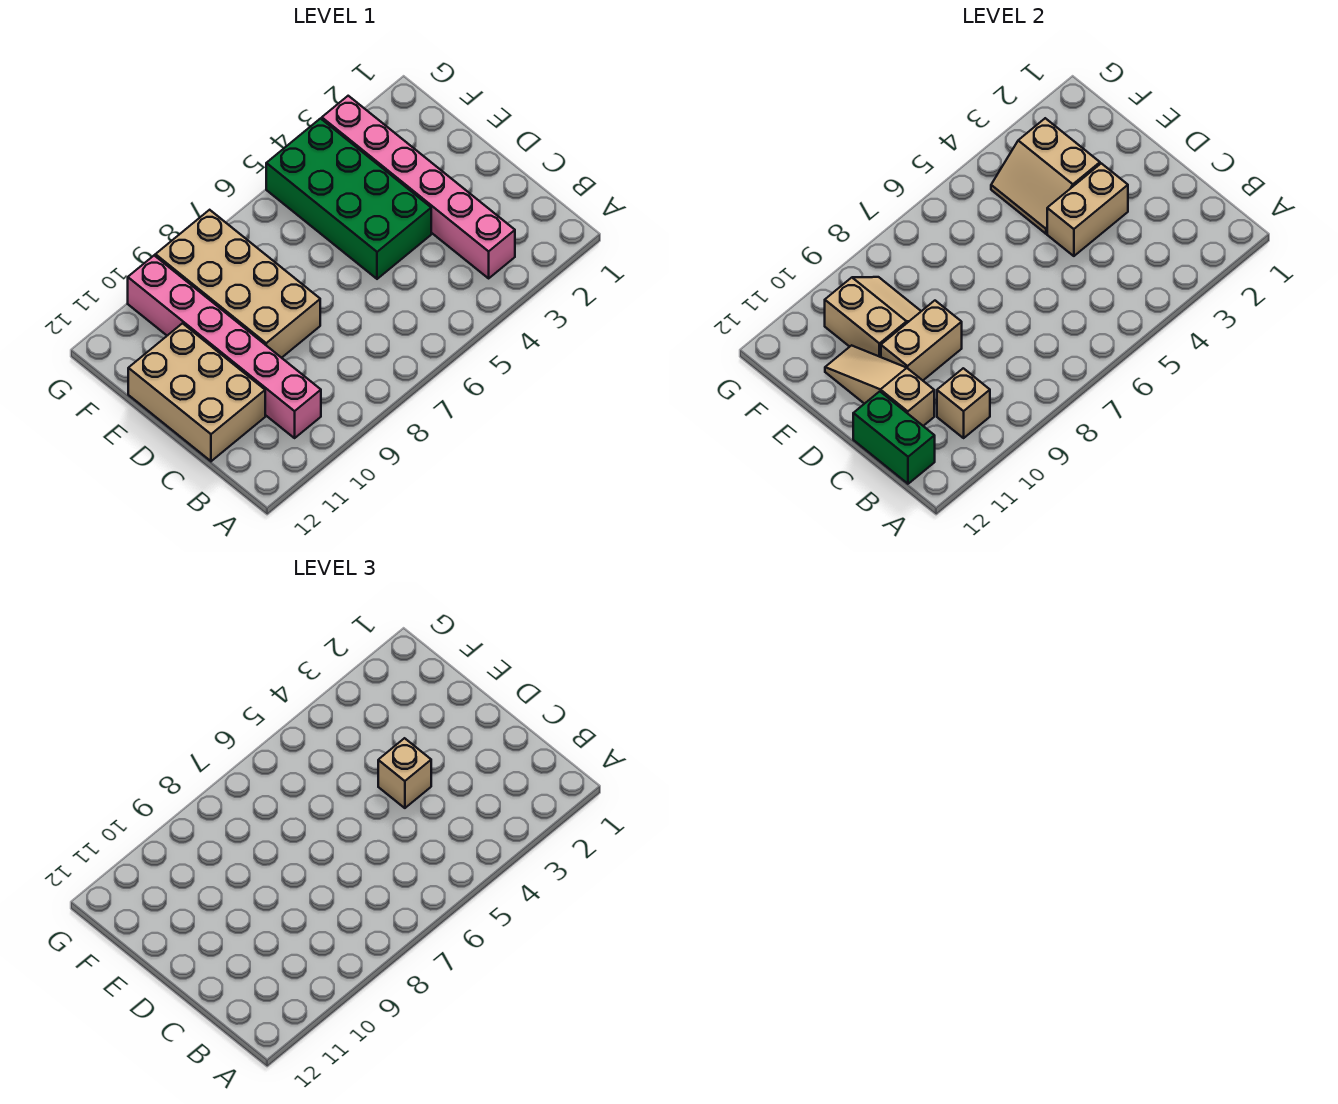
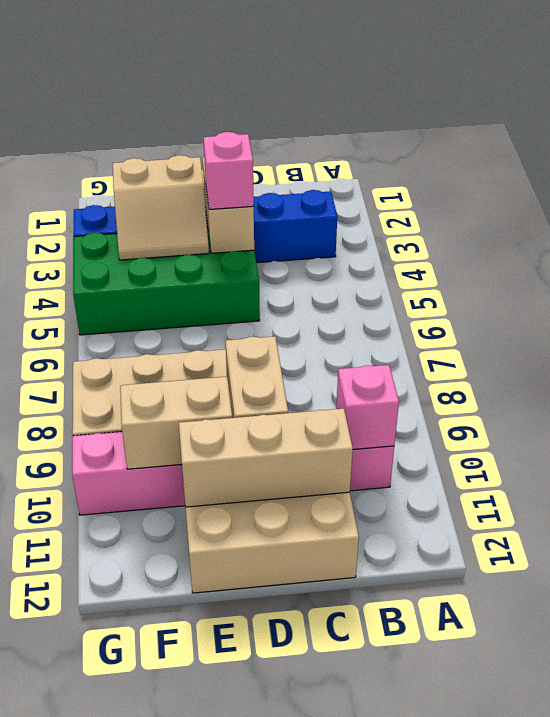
pink brick B3:G3 level 1 -> blue brick B3:G3 level 1
tan brick B10 level 2 -> pink brick B10 level 2
green brick B12:C12 level 2 -> none
tan slope C11:E11 level 2 top C -> tan brick C11:E11 level 2
tan brick D4 level 3 -> pink brick D4 level 3

